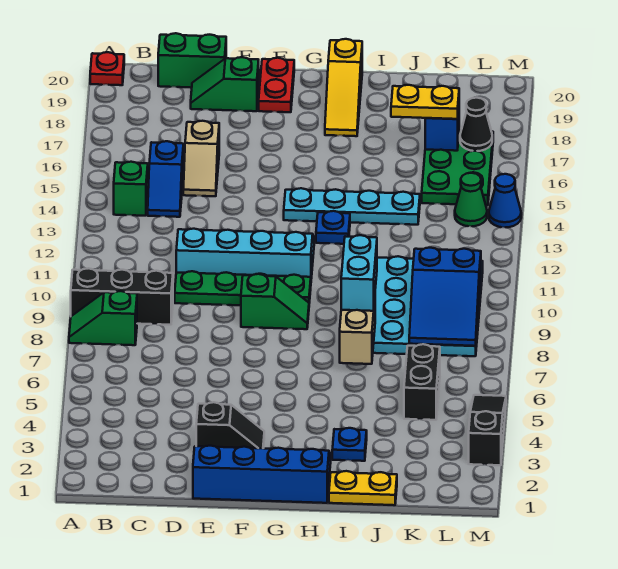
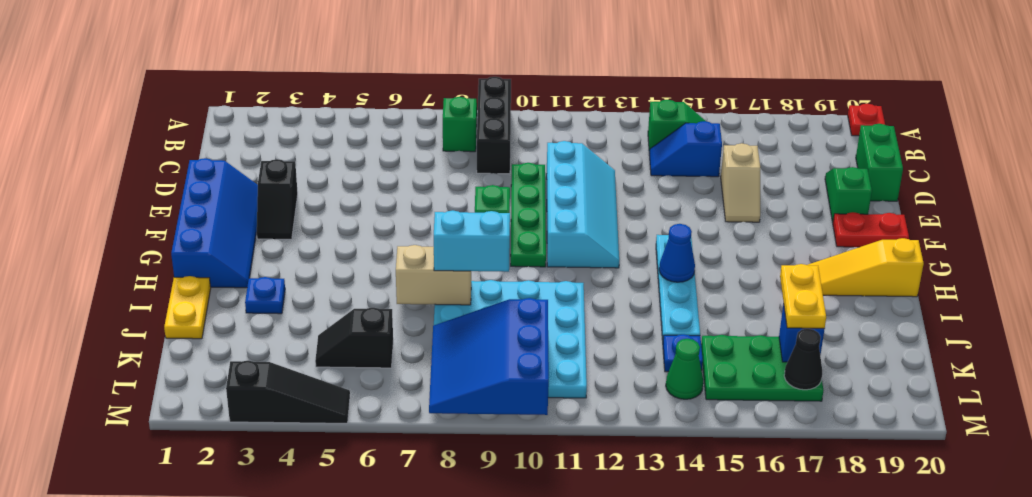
tan slope D15:D16 level 1 top 16 -> tan slope D16:E16 level 1 top D
blue plate H13 level 1 -> blue plate K14 level 1
black brick K5:K6 level 1 -> black slope K5:K6 level 1 top 6
blue slope K8:L10 level 2 top 10 -> blue slope K8:M10 level 2 top 10
blue cone M14 level 1 -> blue cone H14 level 2

